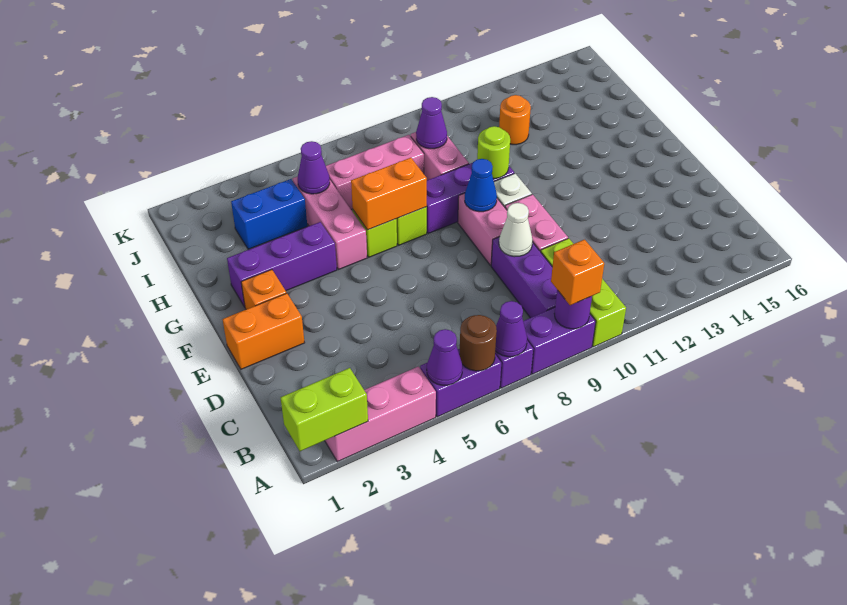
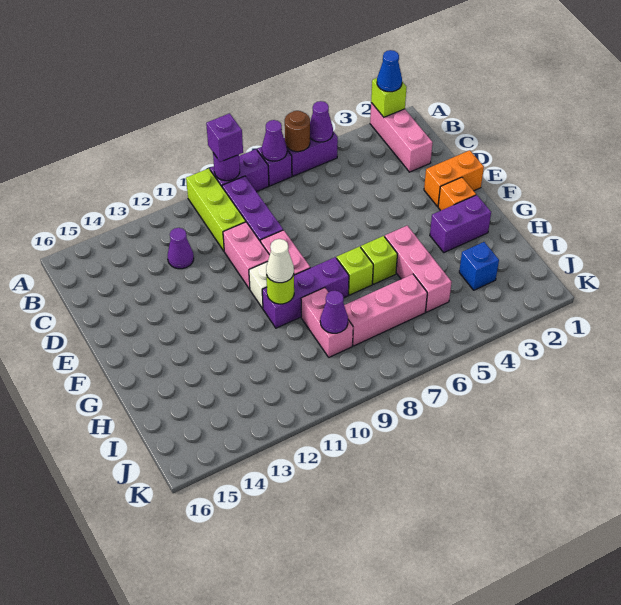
lime brick A1:A2 level 2 -> lime brick A2 level 2
pink brick A2:A4 level 1 -> pink brick A2:C2 level 1
orange brick A9 level 3 -> purple brick A9 level 3
white cone D9 level 2 -> white cone G10 level 3
blue cone F9 level 2 -> blue cone A2 level 3
purple brick G2:G4 level 1 -> purple brick G2:G3 level 1
orange brick G6:G7 level 2 -> none
blue brick I3:I4 level 1 -> blue brick I3 level 1
purple cone I5 level 2 -> purple cone C12 level 1
orange round brick I12 level 1 -> none

